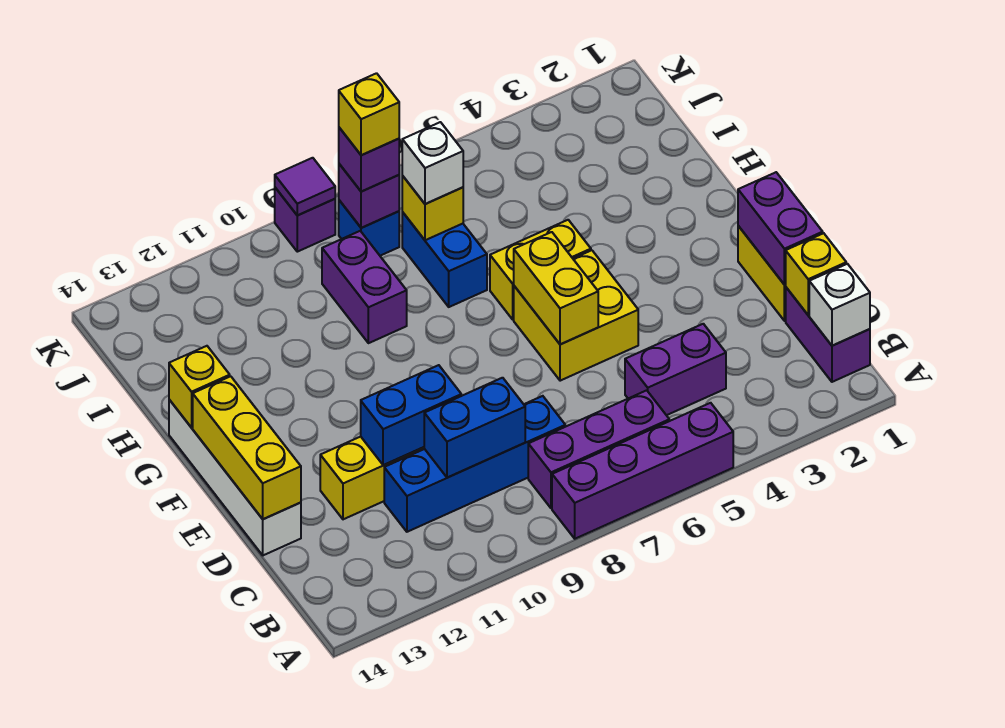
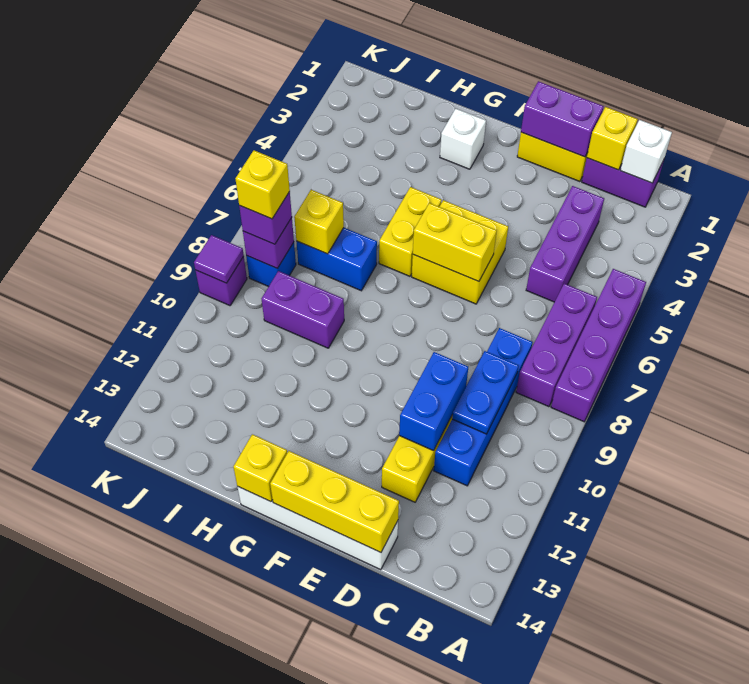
purple brick C4:C5 level 1 -> purple brick C3:C5 level 1
blue brick C9:C10 level 2 -> blue plate C9:C10 level 2
white brick I7 level 3 -> white brick G2 level 1

